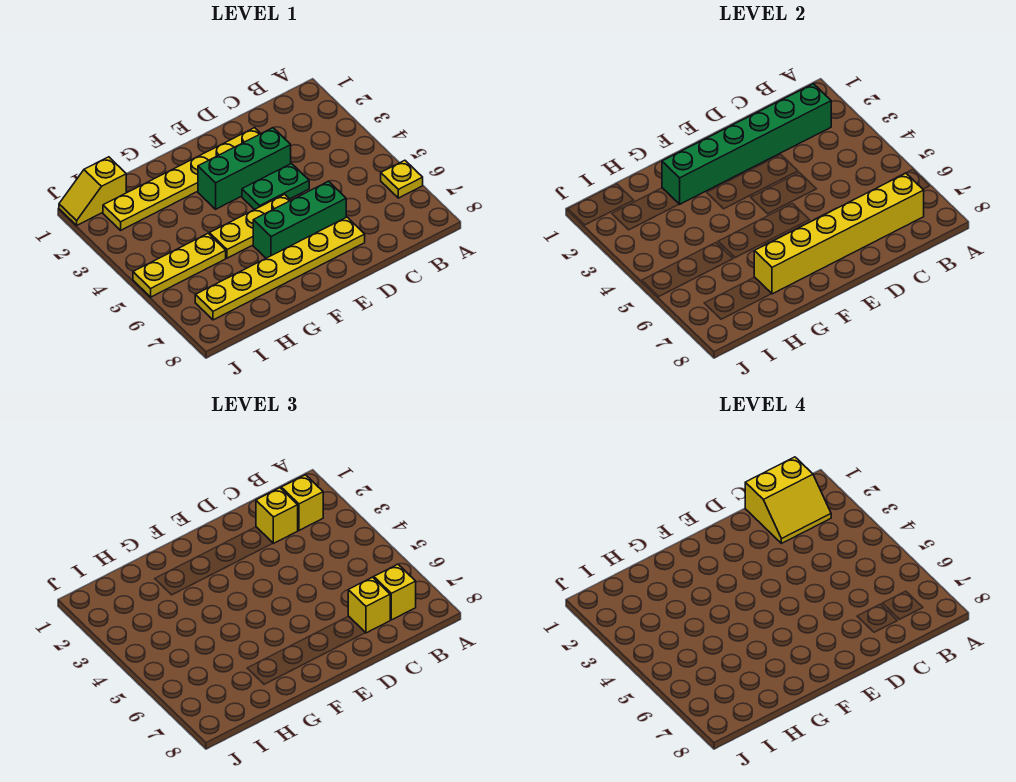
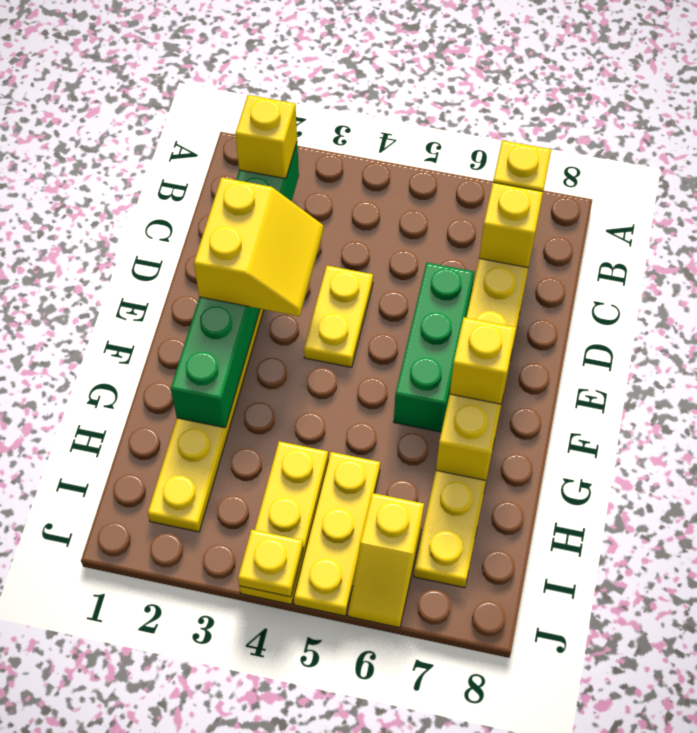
yellow plate A6 level 1 -> yellow plate J4 level 2
yellow slope B1:C2 level 4 top 1 -> yellow slope D2:E3 level 3 top 2
yellow brick C2 level 3 -> yellow brick F7 level 3
green brick D3:F3 level 1 -> none
green plate D4:E4 level 1 -> yellow plate D4:E4 level 1
yellow plate E5:G5 level 1 -> yellow plate H4:J4 level 1
yellow slope I1:J1 level 1 top I -> yellow slope I6:J6 level 1 top I

